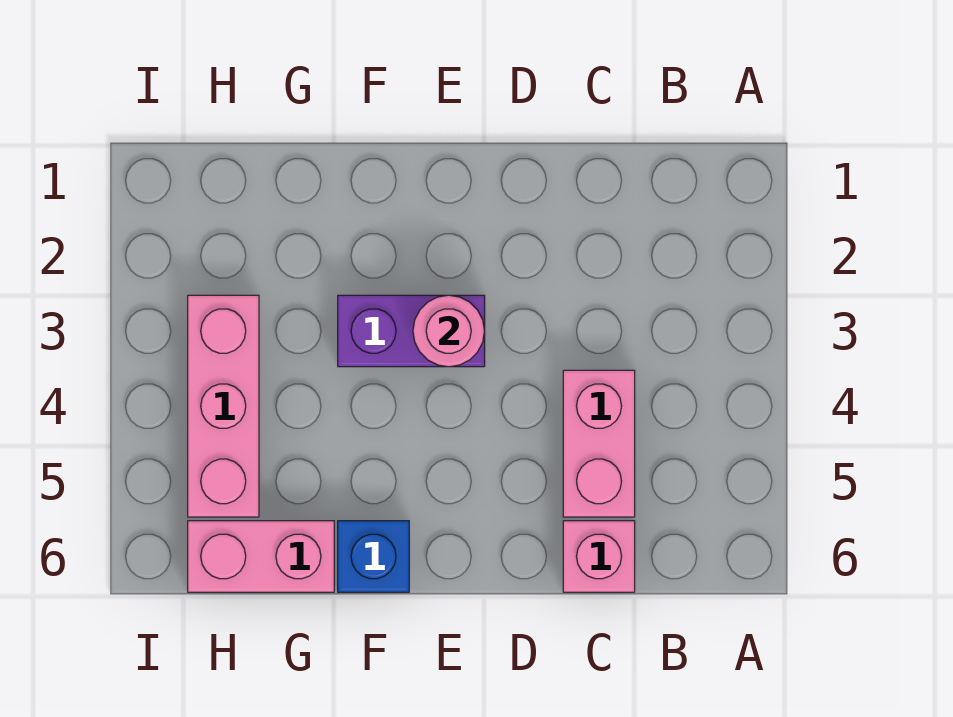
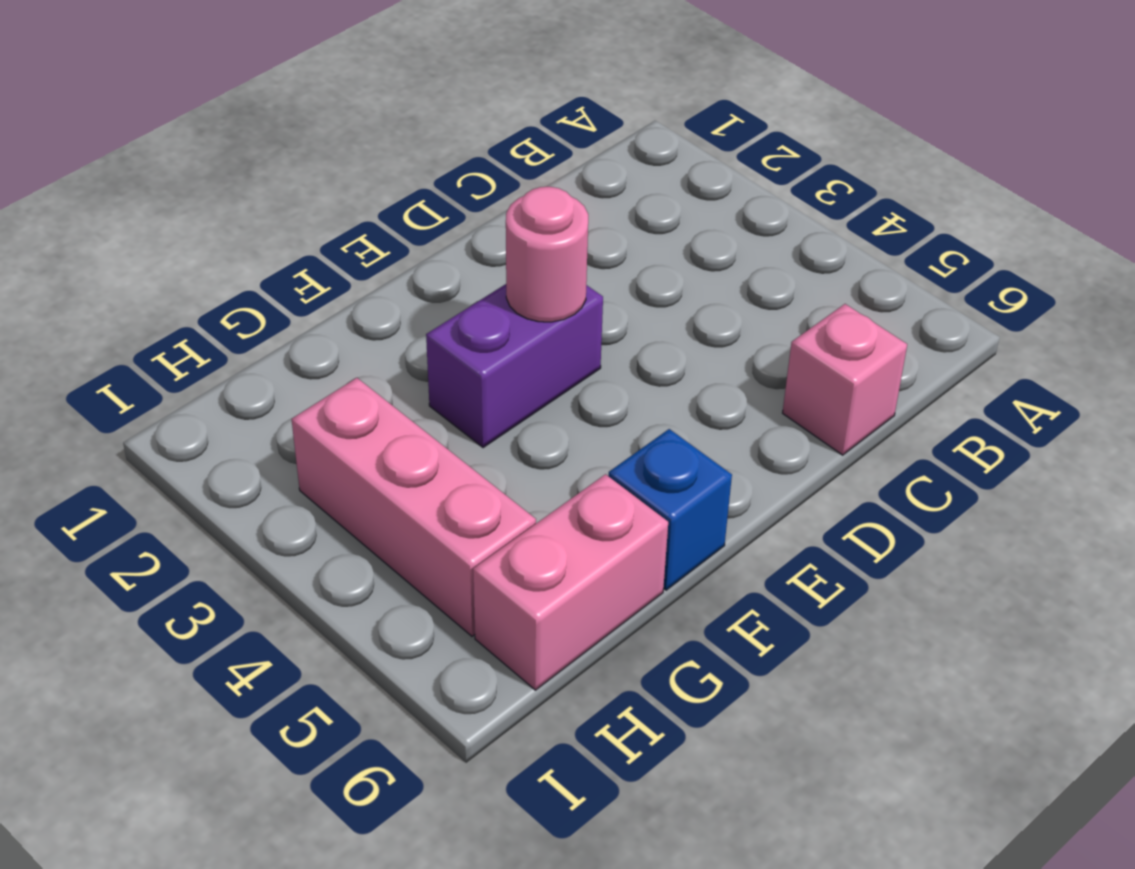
pink brick C4:C5 level 1 -> none

